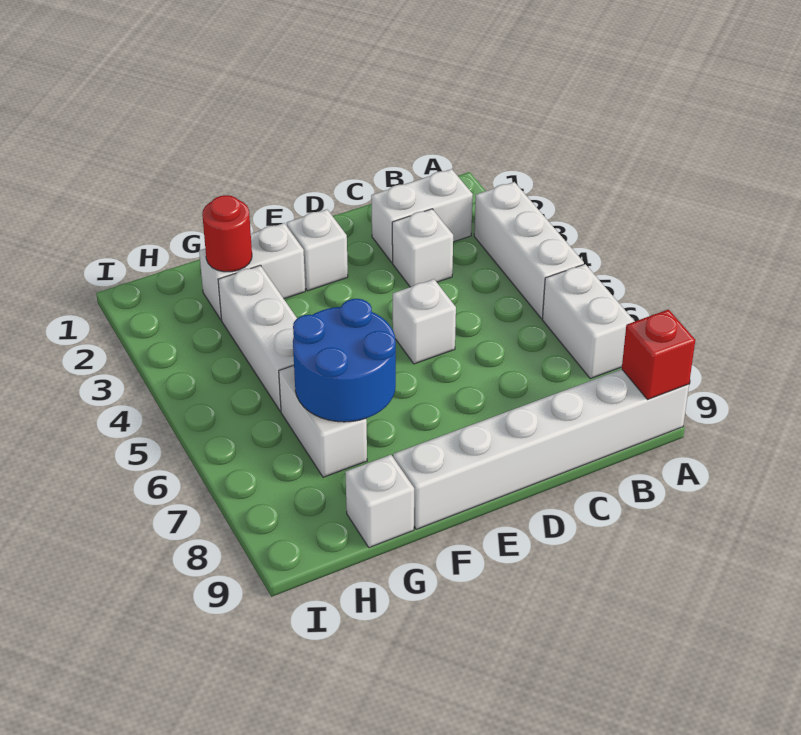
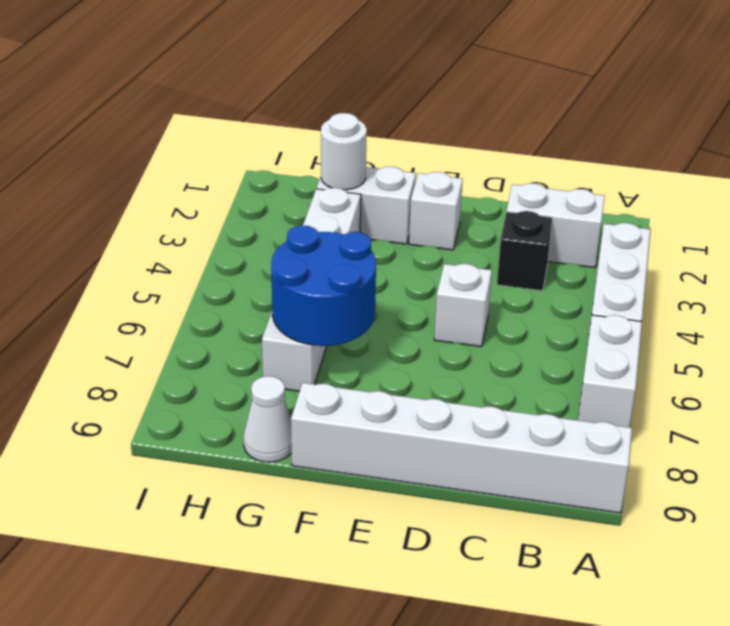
red brick A9 level 2 -> none
white brick C3 level 1 -> black brick C3 level 1
red round brick G2 level 2 -> white round brick G2 level 2
white brick G9 level 1 -> white cone G9 level 1

